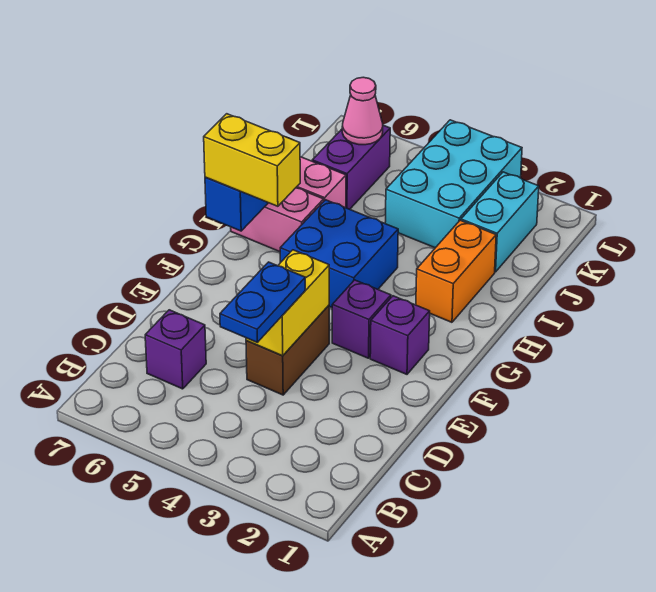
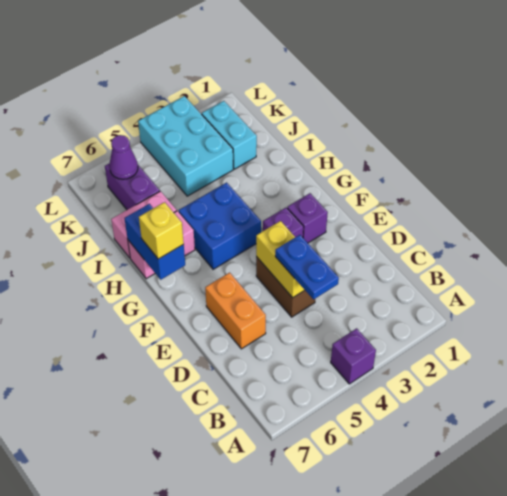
purple brick C6 level 1 -> purple brick A4 level 1
yellow brick G6:G7 level 3 -> yellow brick G7 level 3
orange brick H2:I2 level 1 -> orange brick D6:E6 level 1
pink cone K6 level 2 -> purple cone K6 level 2

